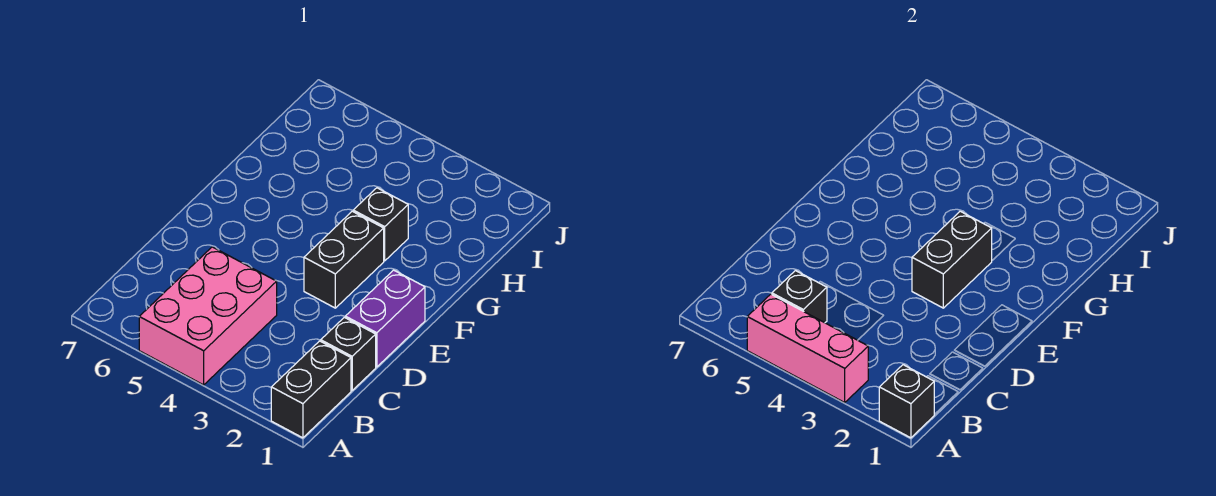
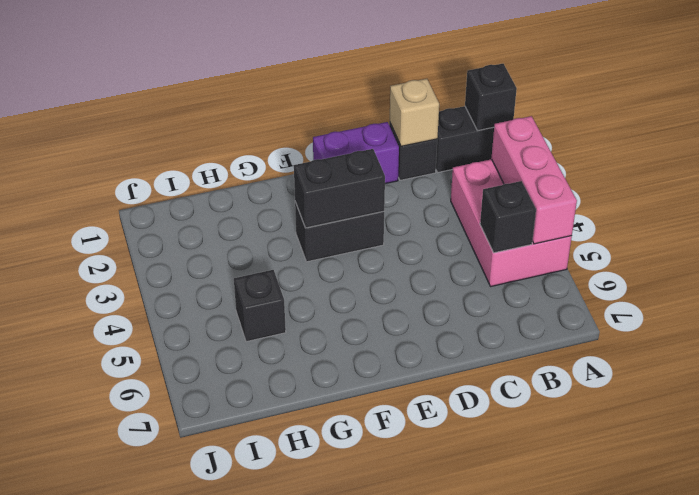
pink brick A4:C5 level 1 -> pink brick A3:B5 level 1
none -> tan brick C1 level 2
black brick G3 level 1 -> black brick H5 level 1

